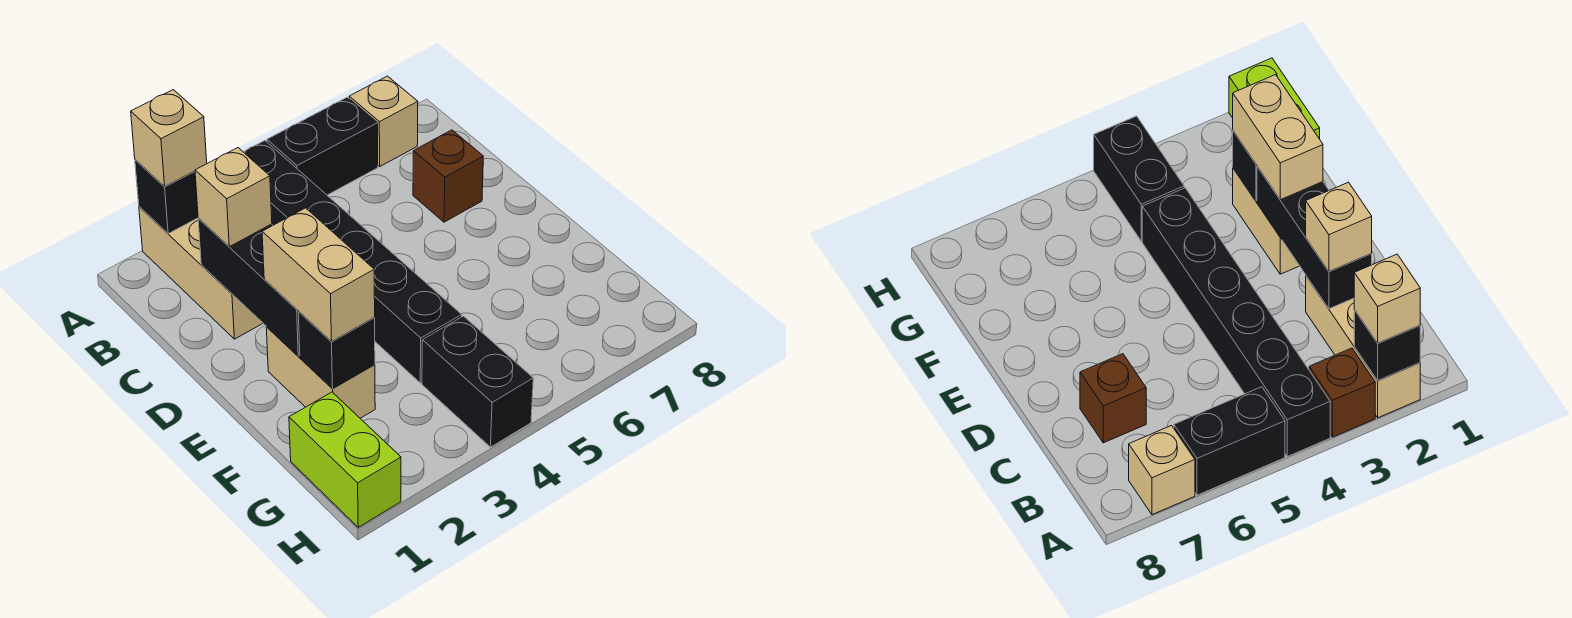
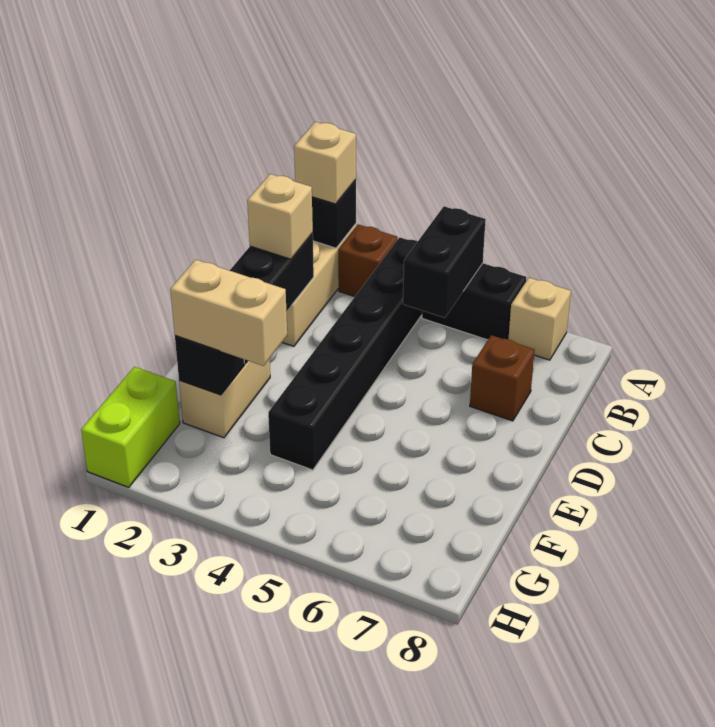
tan brick E2:F2 level 3 -> tan brick F2:F3 level 3
black brick G4:H4 level 1 -> black brick A5:B5 level 2

